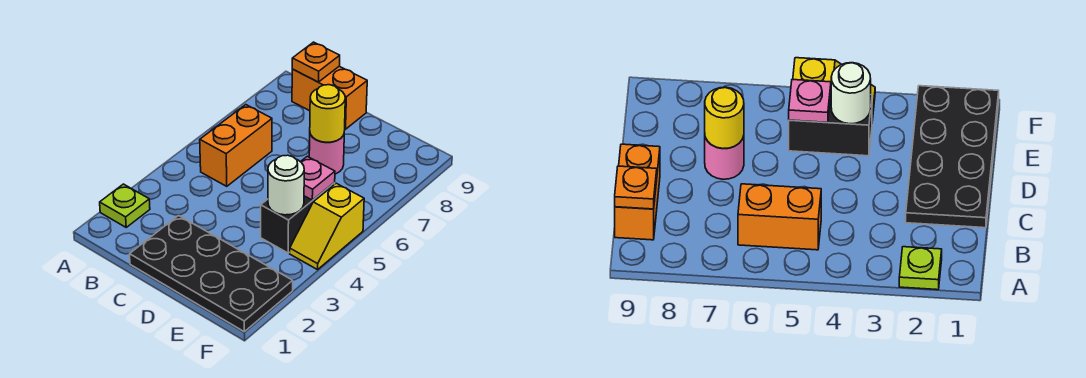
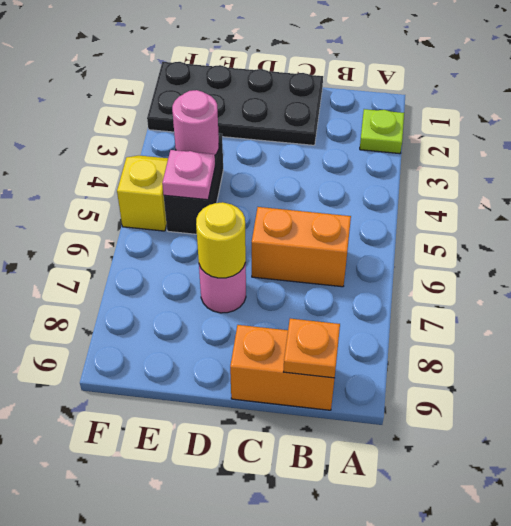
orange brick B5:B6 level 1 -> orange brick B6:C6 level 1
white round brick E4 level 2 -> pink round brick E4 level 2

